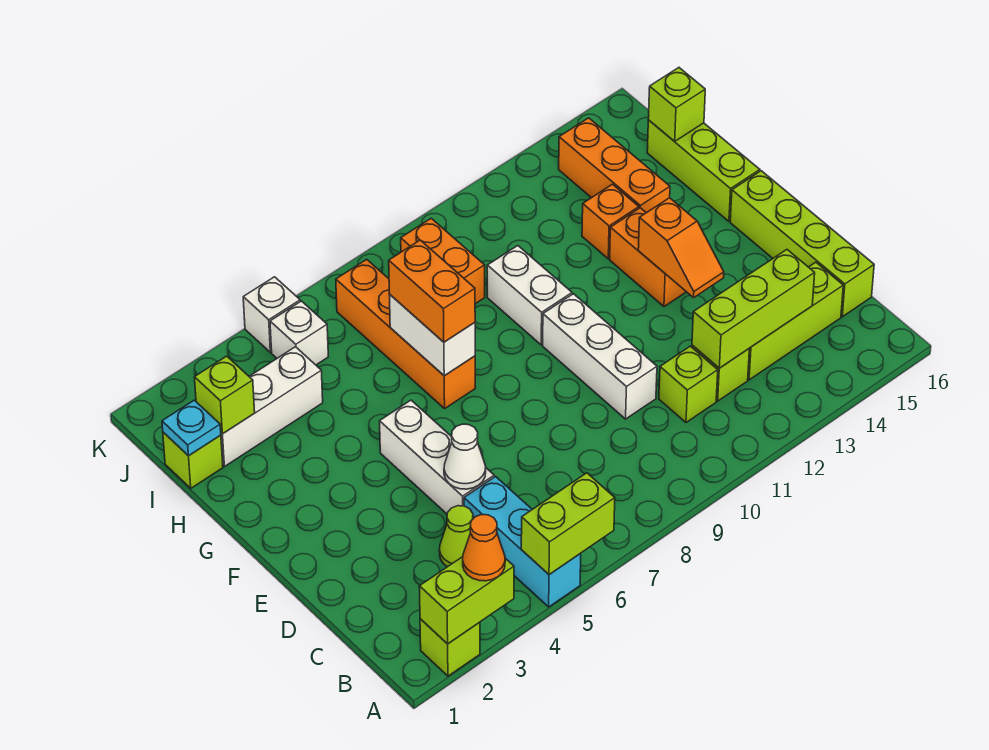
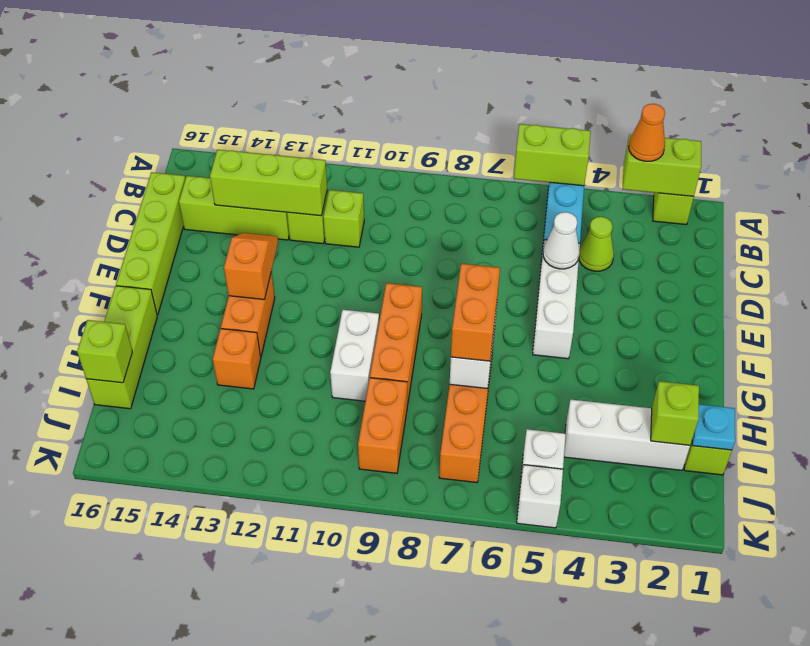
white brick D10:F10 level 1 -> none
orange brick H14:J14 level 1 -> orange brick F9:H9 level 1

